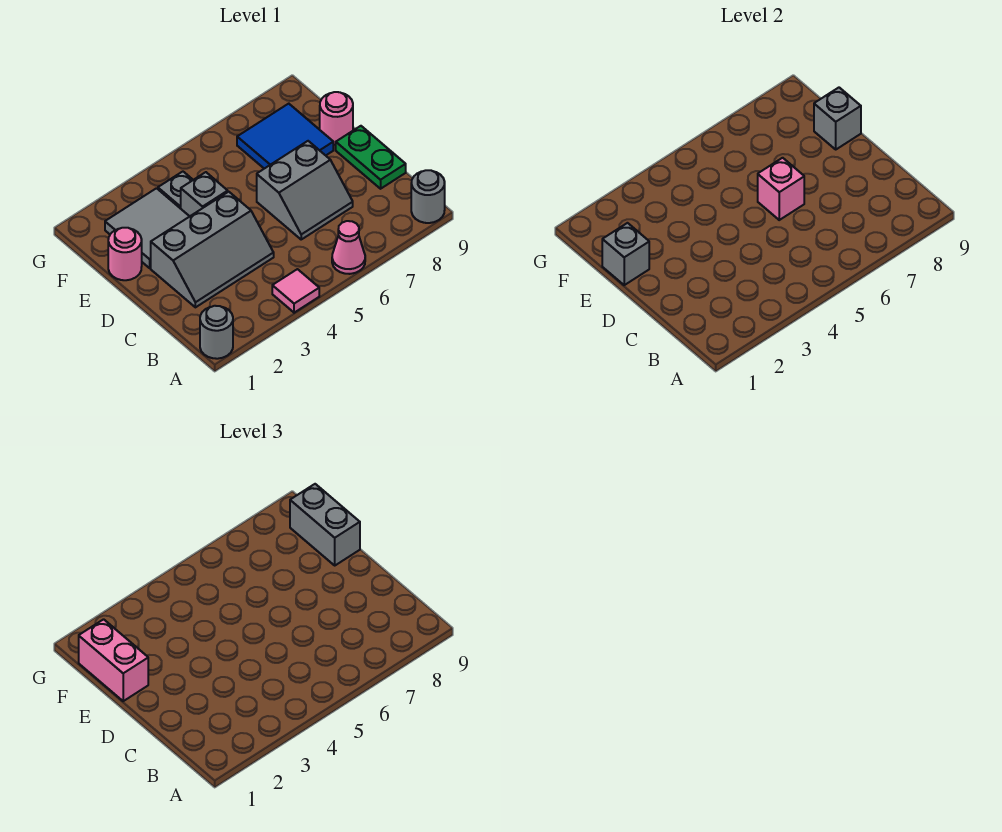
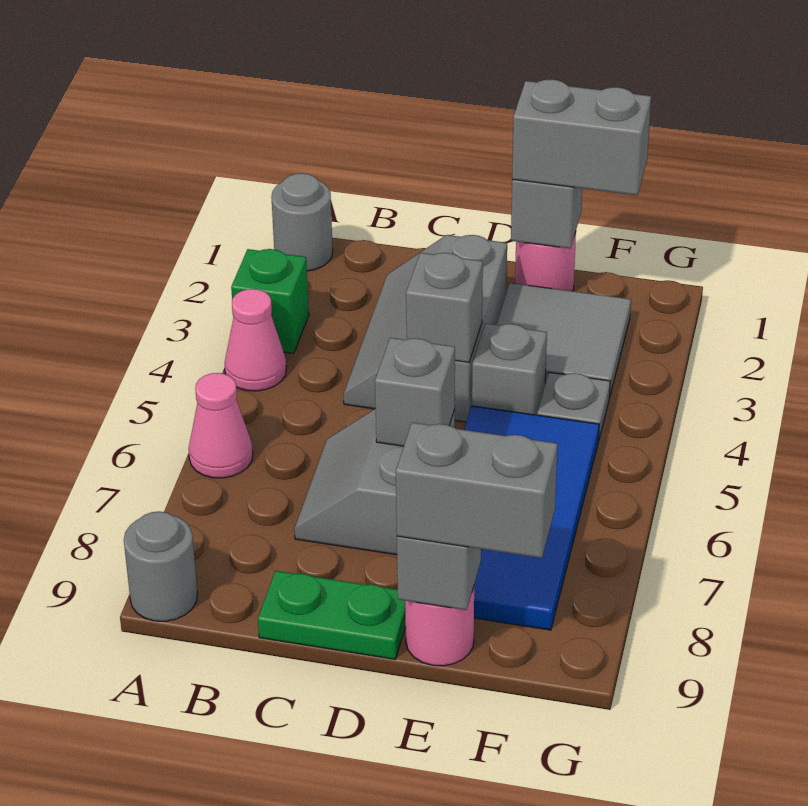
none -> green brick A3 level 1
pink tile A4 level 1 -> pink cone A4 level 1
none -> grey brick D4 level 2
pink brick D6 level 2 -> grey brick D6 level 2
pink brick E1:F1 level 3 -> grey brick E1:F1 level 3
blue tile E7:F8 level 1 -> blue tile E5:F8 level 1

